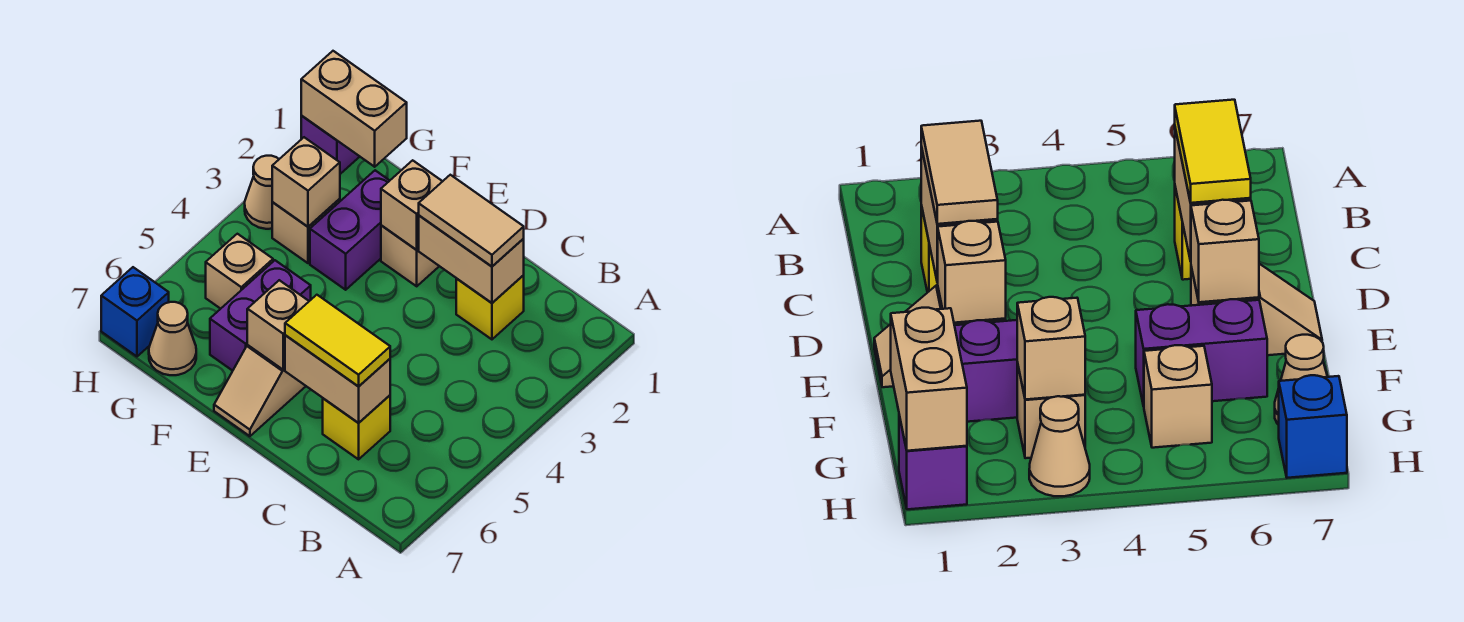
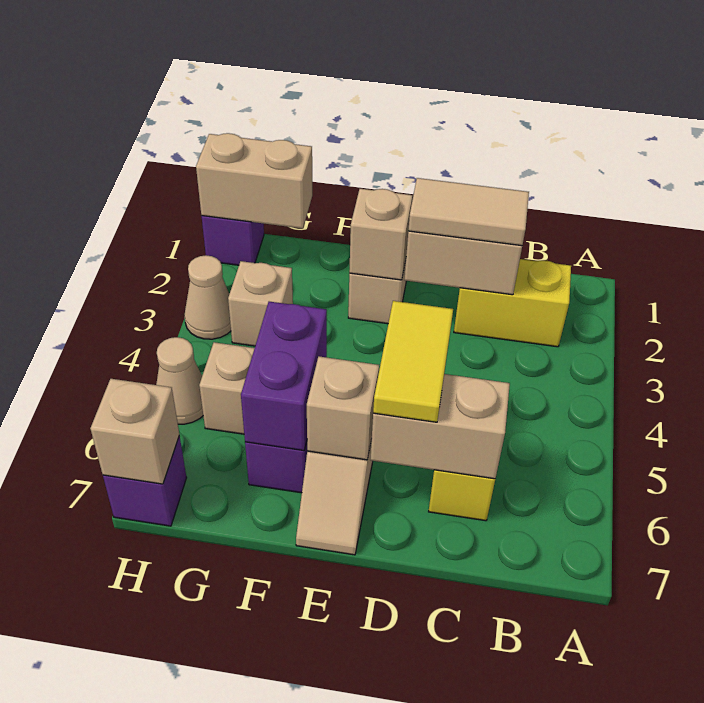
yellow brick C2 level 1 -> yellow brick B2:C2 level 1
yellow tile C6:D6 level 3 -> yellow tile D5:D6 level 3
purple brick F2:F3 level 1 -> purple brick F5:F6 level 2
tan brick G3 level 2 -> tan brick H7 level 2
tan cone G7 level 1 -> tan cone H5 level 1
blue brick H7 level 1 -> purple brick H7 level 1

